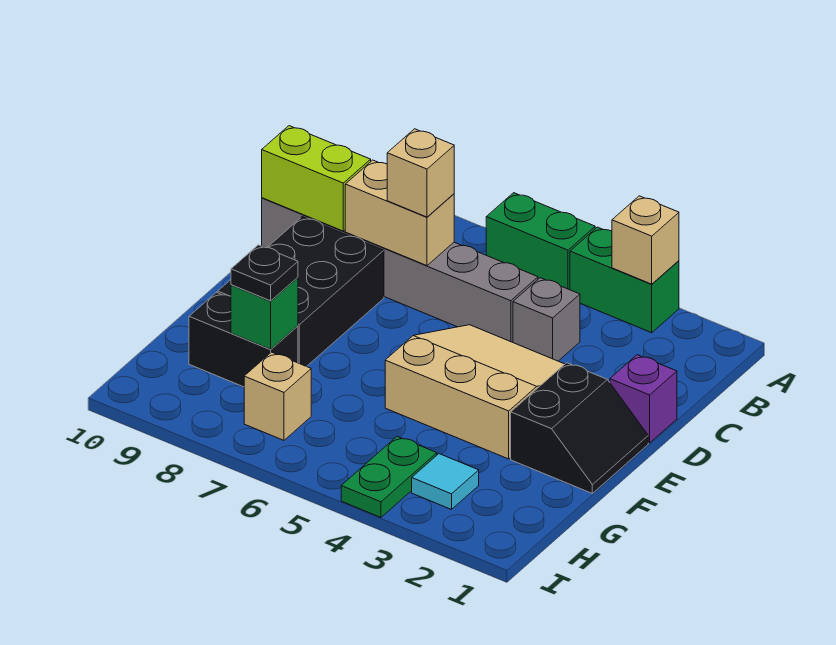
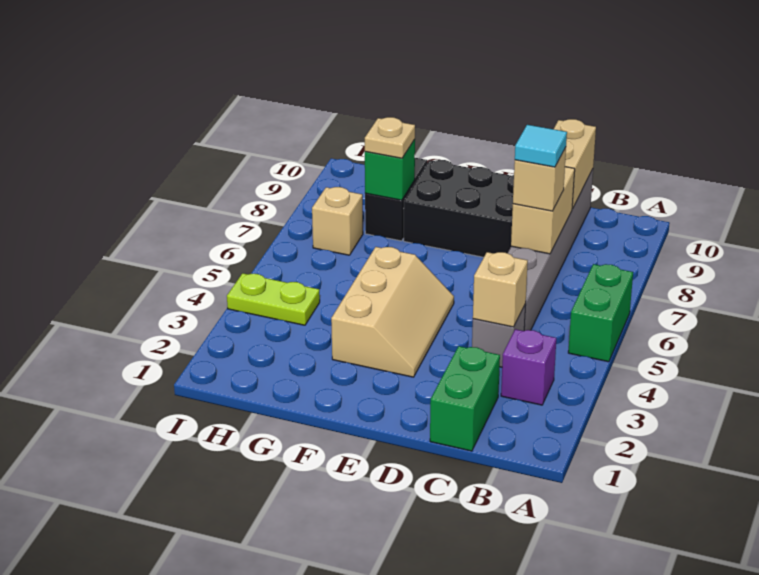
green brick A3:A4 level 1 -> green brick C1:C2 level 1
tan brick A3 level 2 -> tan brick C4 level 2
lime brick C9:C10 level 2 -> tan brick C9:C10 level 2
purple brick D1 level 1 -> purple brick B3 level 1
tan slope D3:F5 level 1 top F -> tan slope E3:F5 level 1 top F
black slope E1:F2 level 1 top 2 -> none
black plate G8 level 3 -> tan plate G8 level 3
cyan tile H3 level 1 -> cyan tile C7 level 4
green plate H4:I4 level 1 -> lime plate H4:I4 level 1

